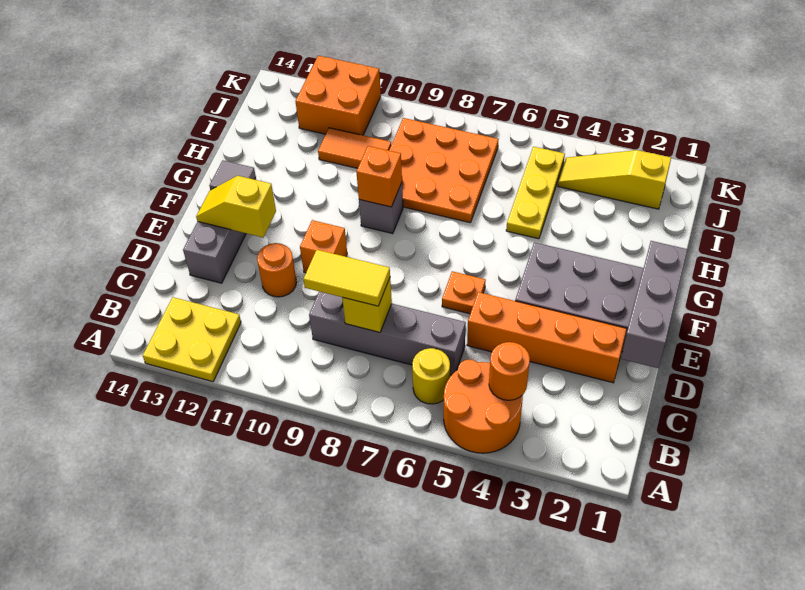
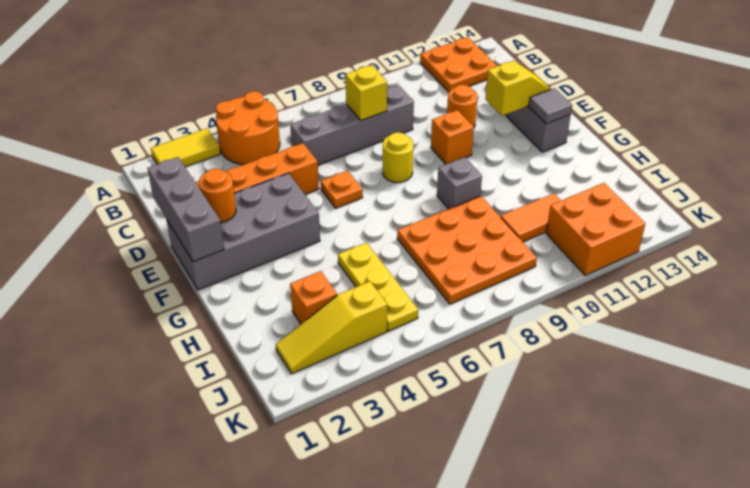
yellow plate A12:B13 level 1 -> orange plate A12:B13 level 1
orange round brick B4 level 2 -> orange round brick E2 level 2
yellow round brick B6 level 1 -> yellow round brick E8 level 1
yellow tile C8:C9 level 3 -> yellow tile A2:A3 level 1
orange brick G9 level 2 -> orange brick I3 level 1
yellow slope J2:J4 level 1 top 2 -> yellow slope J2:J4 level 1 top 4

